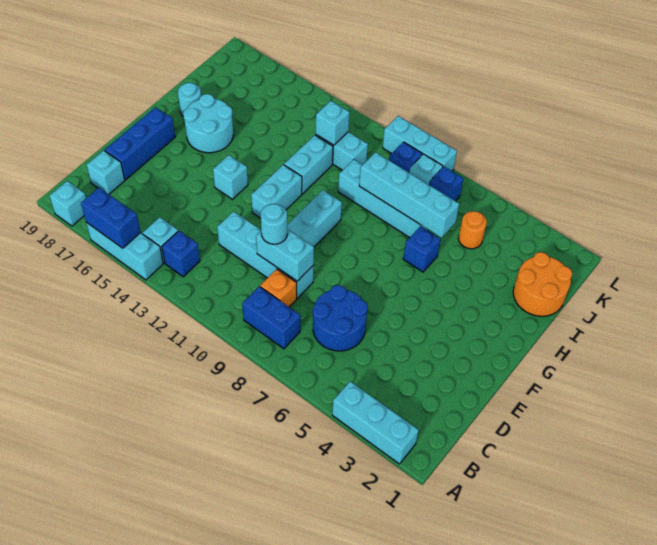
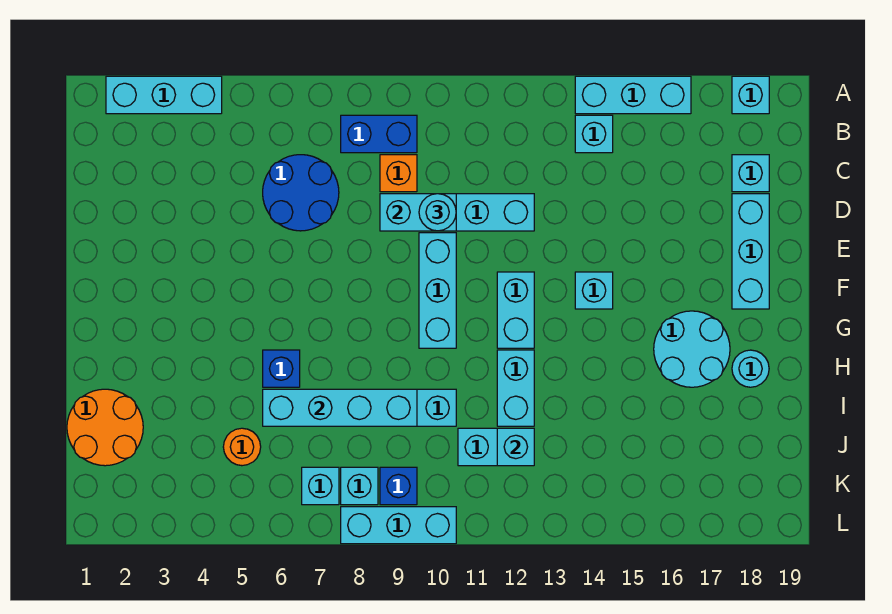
blue brick A15:A16 level 2 -> none
blue brick B13 level 1 -> none
blue brick D18:F18 level 1 -> cyan brick D18:F18 level 1
blue brick K7 level 1 -> cyan brick K7 level 1

